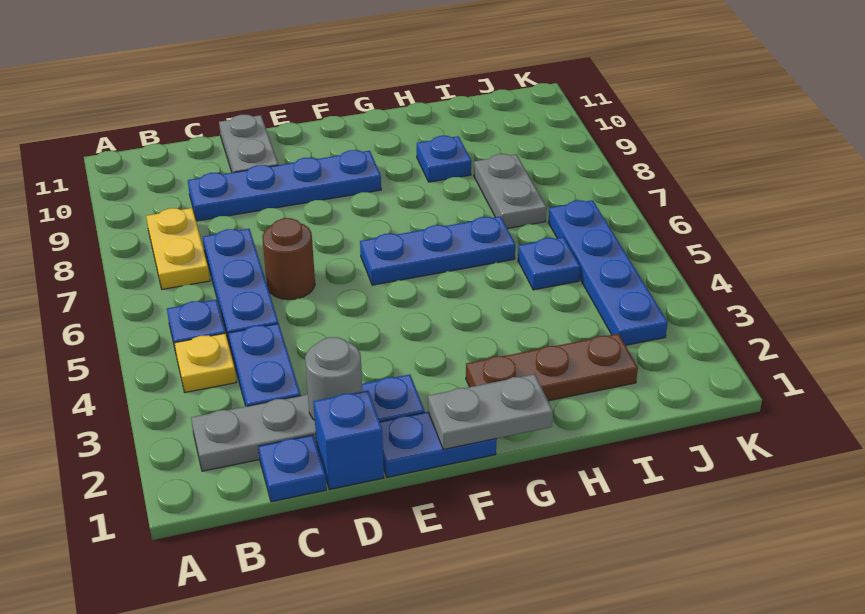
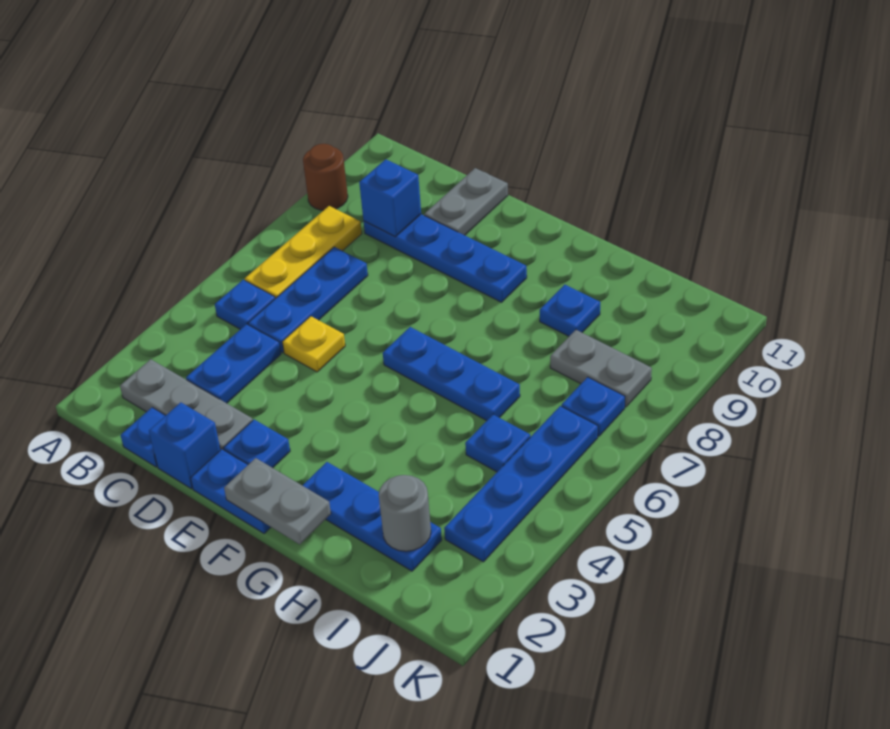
yellow plate B4 level 1 -> yellow plate D5 level 1
yellow plate B7:B8 level 1 -> yellow plate B6:B8 level 1
none -> blue brick C9 level 2
grey round brick D2 level 2 -> grey round brick I2 level 2
brown round brick D6 level 1 -> brown round brick A9 level 1
brown plate G2:I2 level 1 -> blue plate G2:I2 level 1
grey plate I7:I8 level 1 -> grey plate I8:J8 level 1
none -> blue plate J7 level 1

